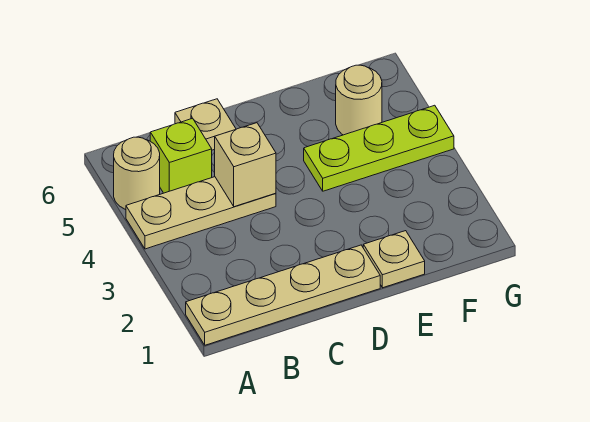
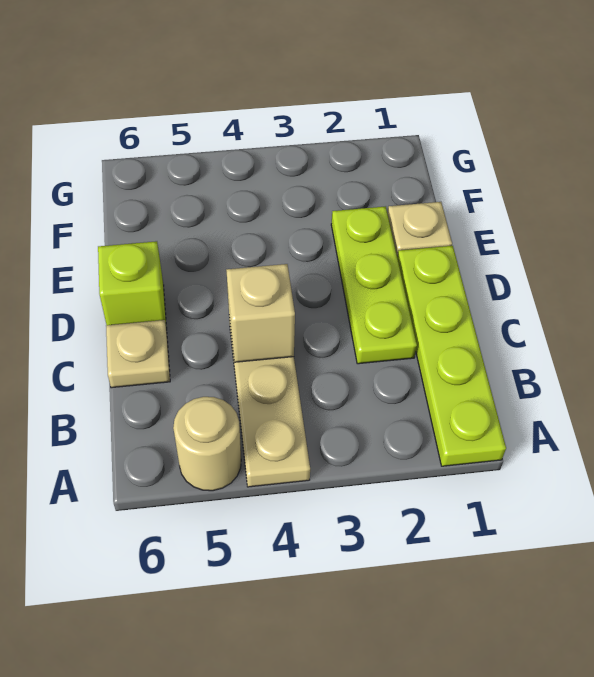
tan plate A1:D1 level 1 -> lime plate A1:D1 level 1
lime brick B5 level 1 -> lime brick D6 level 1
lime plate E4:G4 level 1 -> lime plate C2:E2 level 1
tan round brick F5 level 1 -> none

